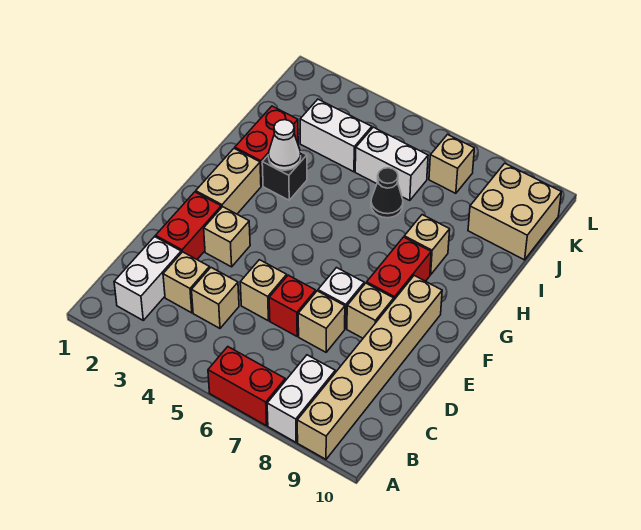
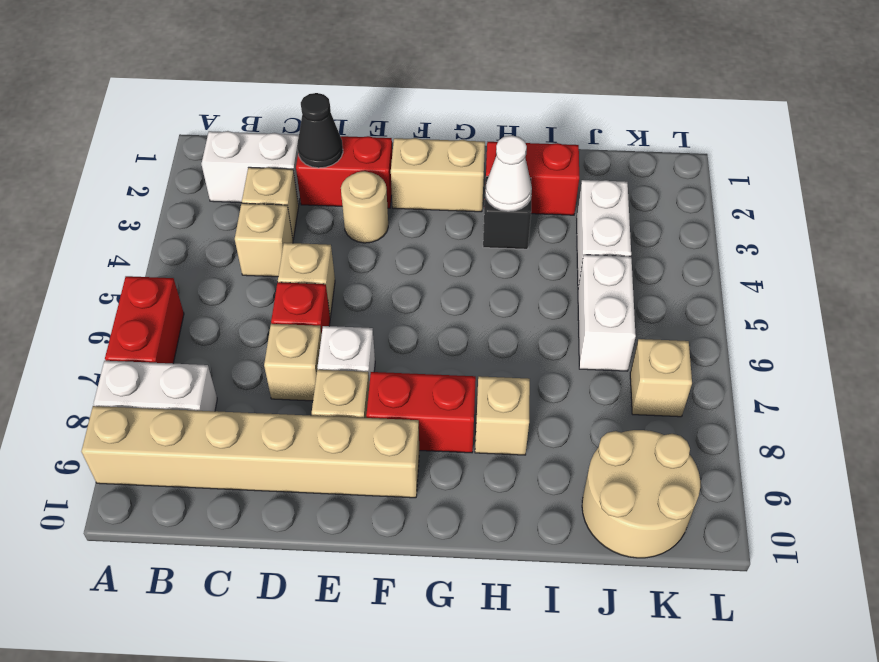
tan brick E3 level 1 -> tan round brick E3 level 1
black cone I6 level 1 -> black cone D2 level 2
tan brick J9:K10 level 1 -> tan round brick J9:K10 level 1

